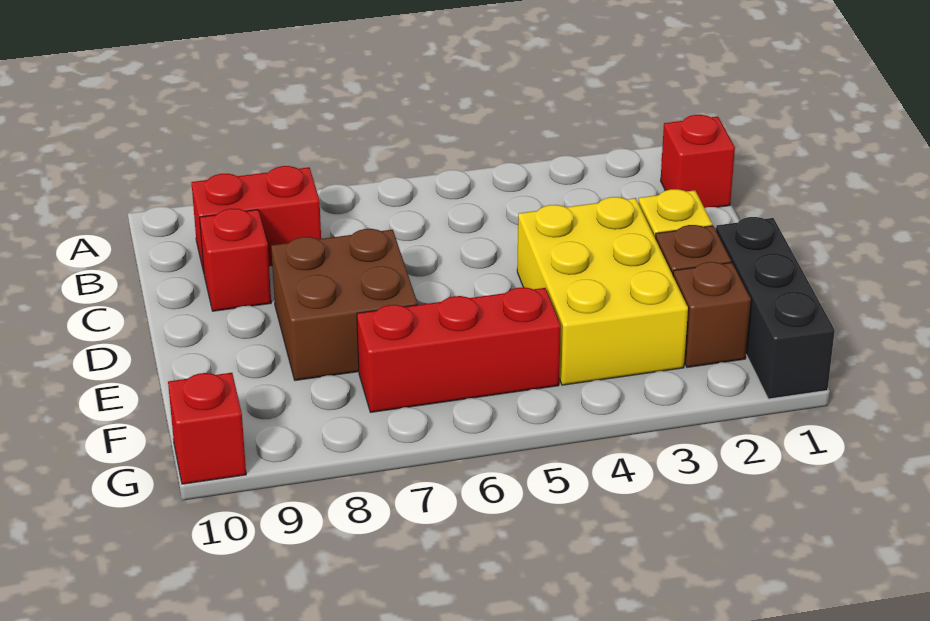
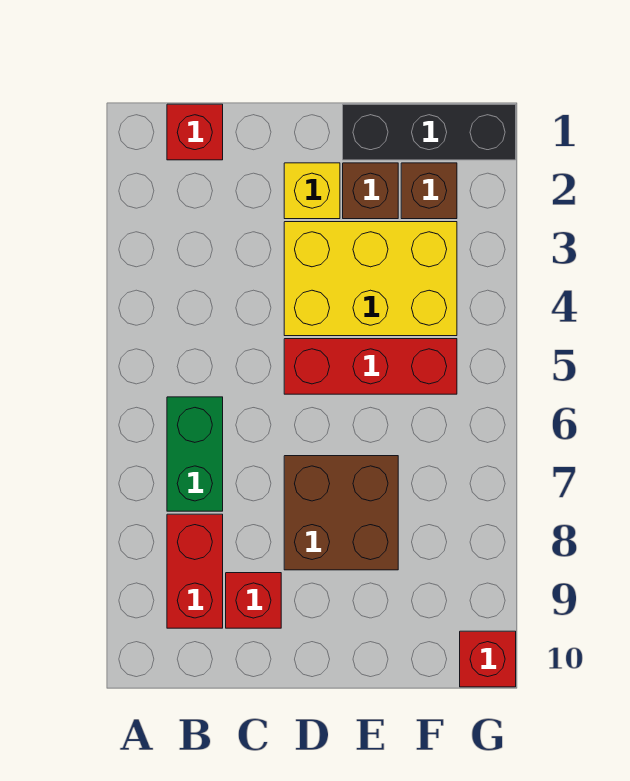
none -> green brick B6:B7 level 1
red brick F5:F7 level 1 -> red brick D5:F5 level 1

